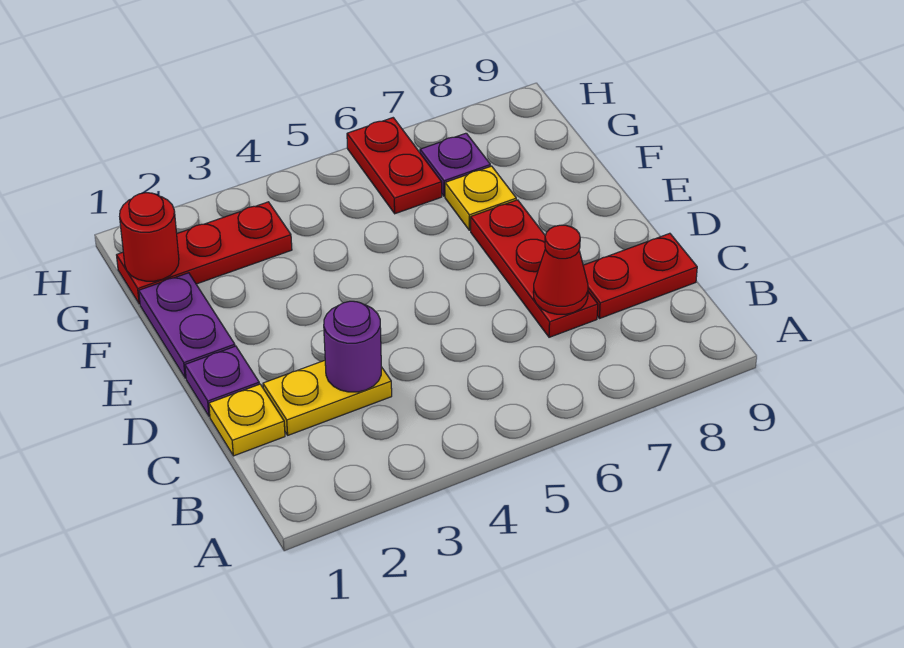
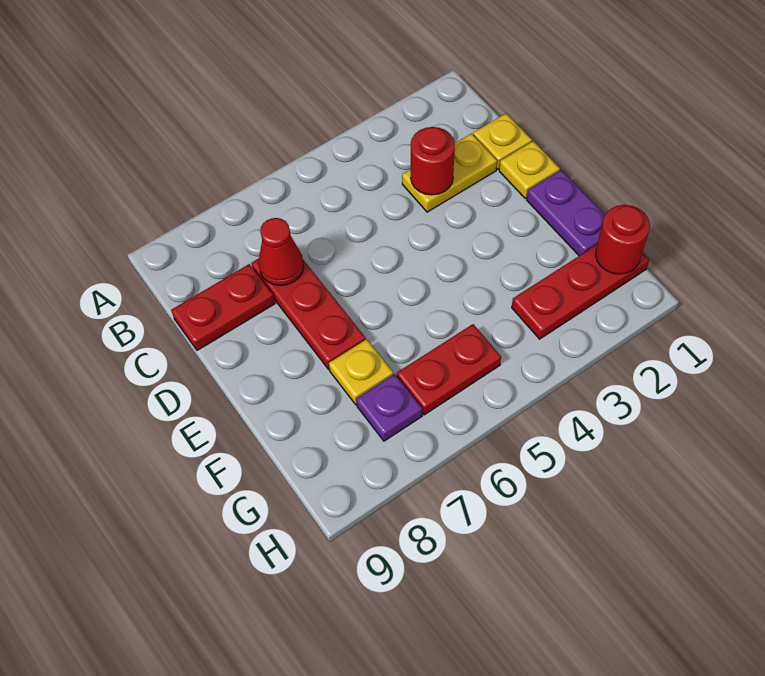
purple round brick C3 level 2 -> red round brick C3 level 2
purple plate D1 level 1 -> yellow plate D1 level 1
red plate G6:H6 level 1 -> red plate G5:G6 level 1

